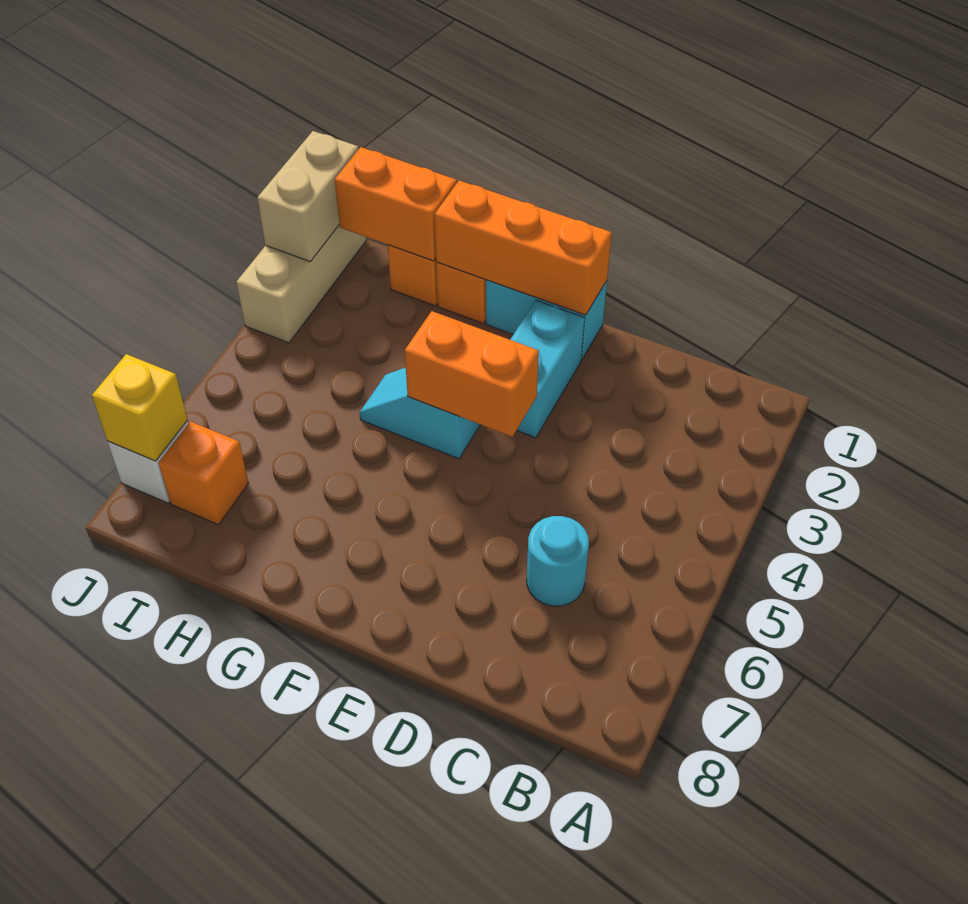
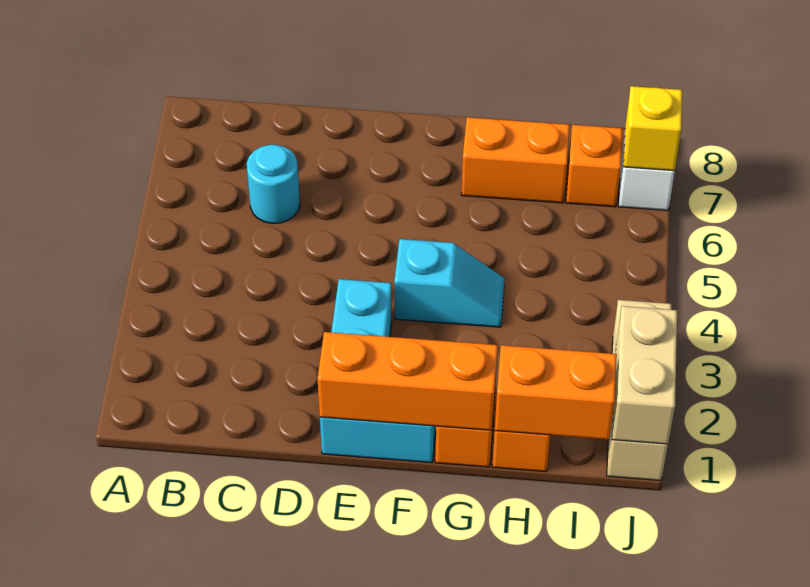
orange brick E4:F4 level 2 -> orange brick G7:H7 level 1

